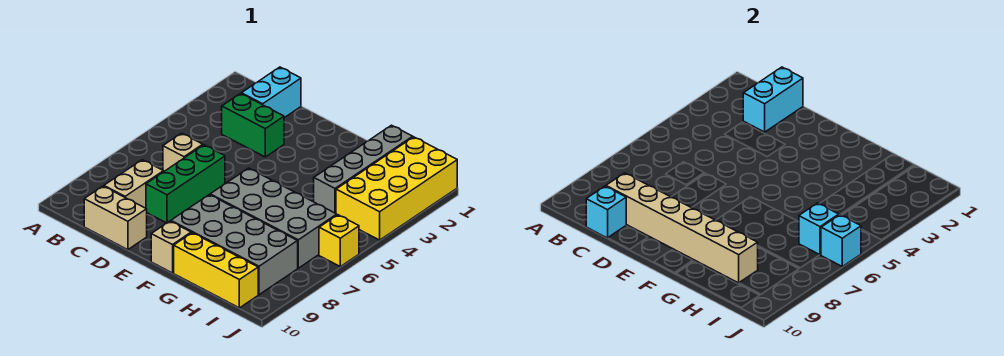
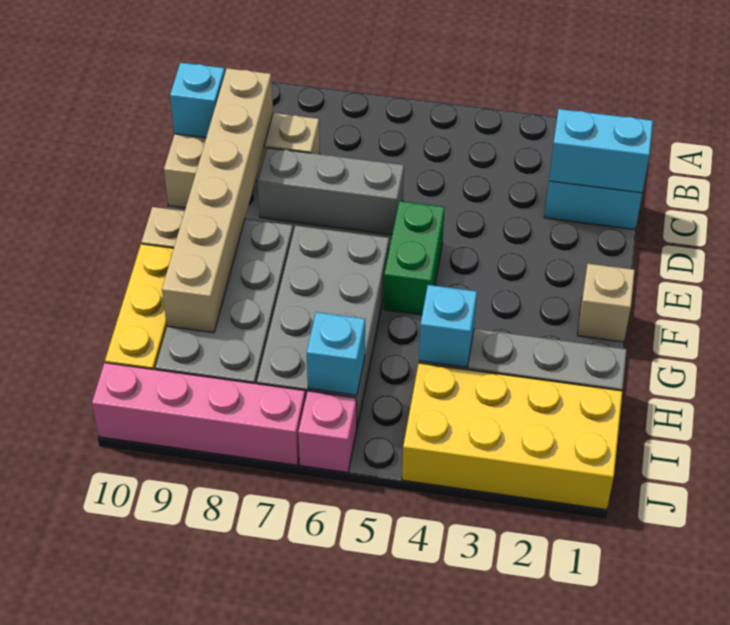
green brick C3:D3 level 1 -> green brick E5:F5 level 1
tan brick C6 level 1 -> tan brick F1 level 1
green brick D6:D8 level 1 -> grey brick D6:D8 level 1
yellow brick J6 level 1 -> pink brick J6 level 1
cyan brick J6 level 2 -> cyan brick H4 level 2
none -> pink brick J7:J10 level 1

